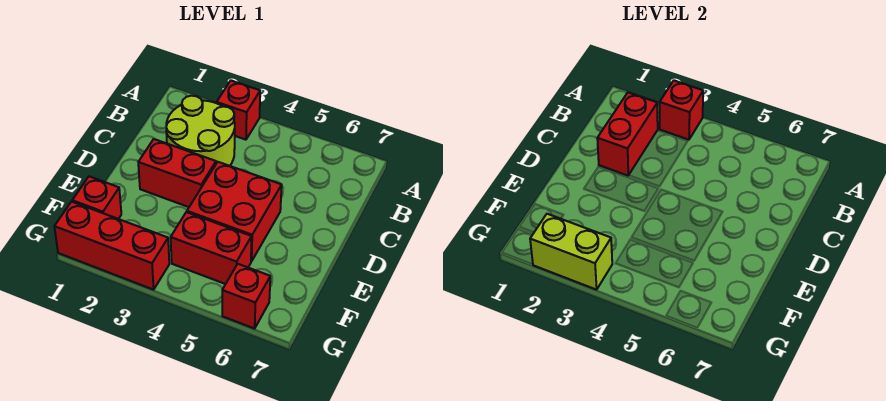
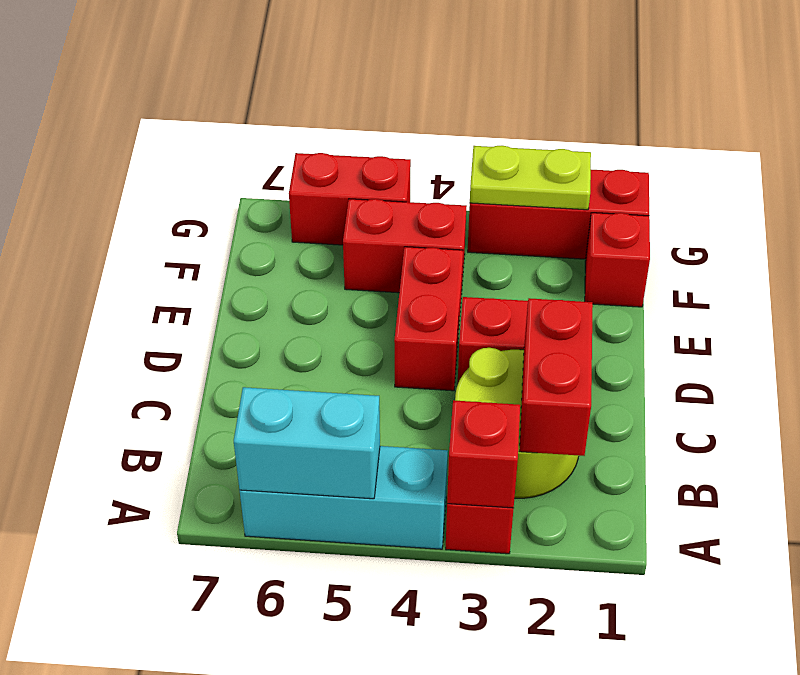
none -> cyan brick A4:A6 level 1
none -> cyan brick A5:A6 level 2
red brick D4:E5 level 1 -> red brick D4:E4 level 1
lime brick G2:G3 level 2 -> lime plate G2:G3 level 2
red brick G6 level 1 -> red brick G5:G6 level 1

